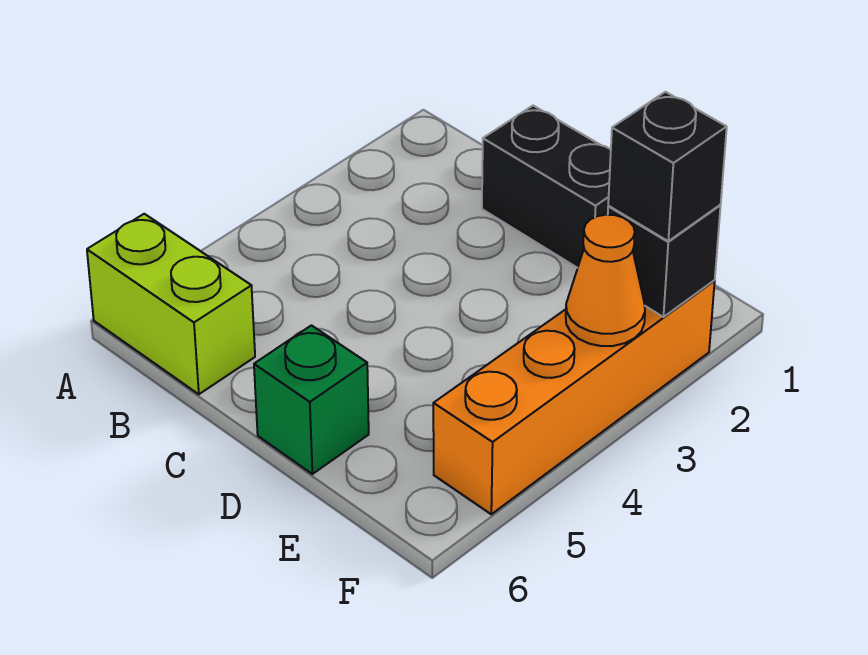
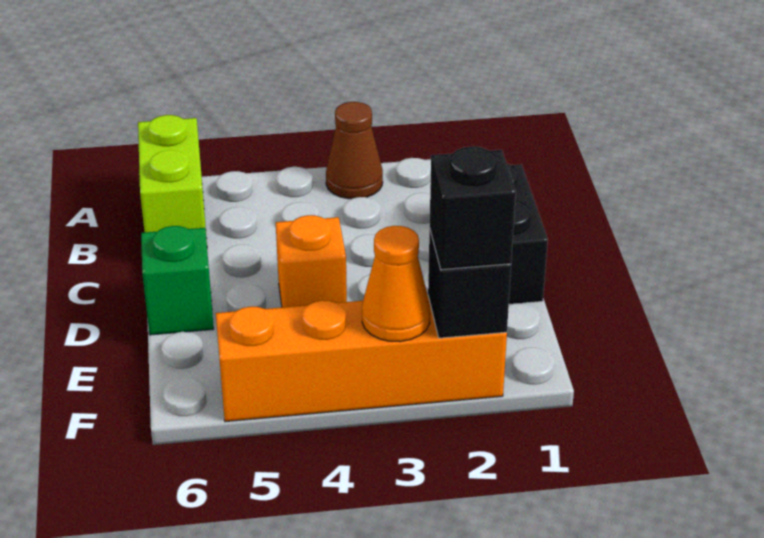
none -> brown cone A3 level 1
none -> orange brick D4 level 1

